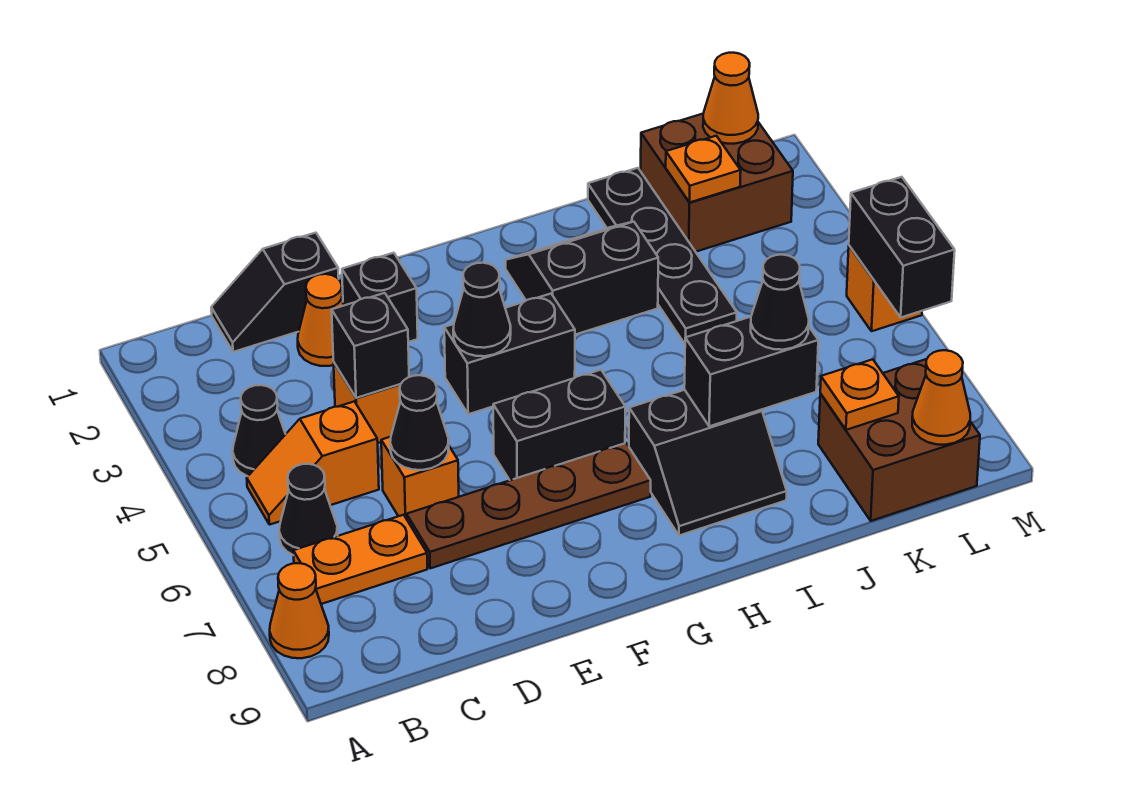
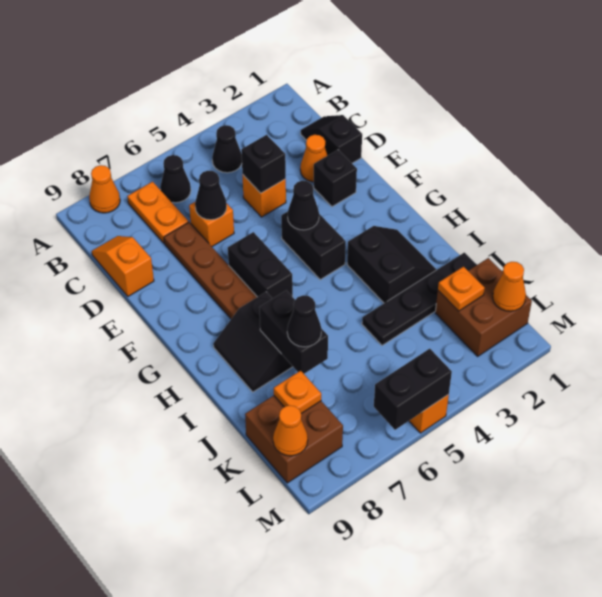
orange slope B5:C5 level 1 top C -> orange slope C9:D9 level 1 top D

